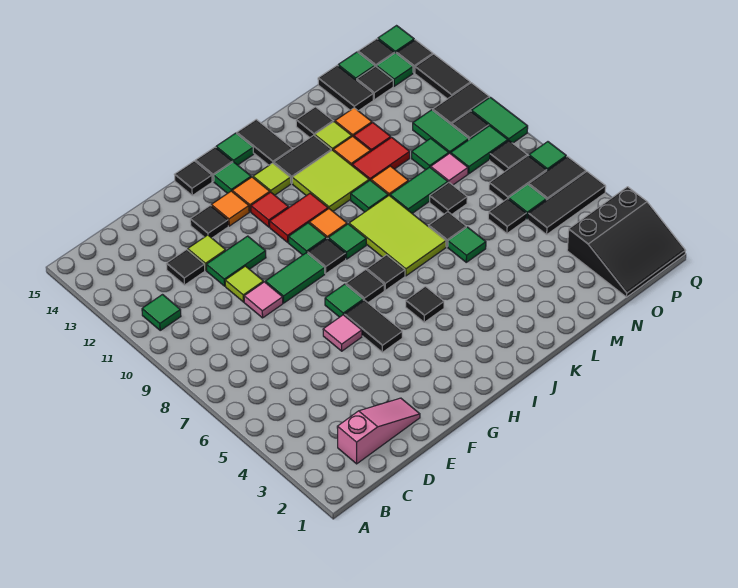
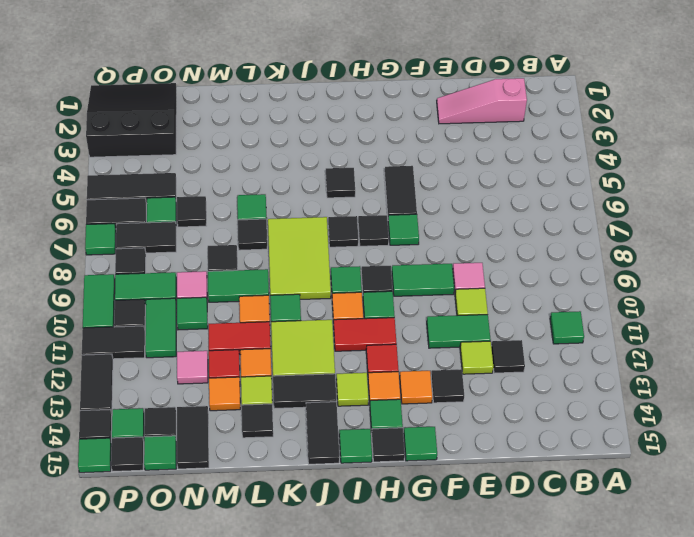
pink tile F6 level 1 -> pink tile N12 level 1
black tile G15 level 1 -> green tile G15 level 1

